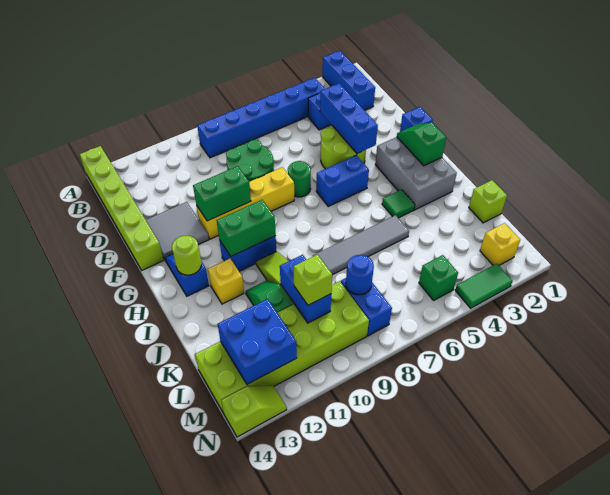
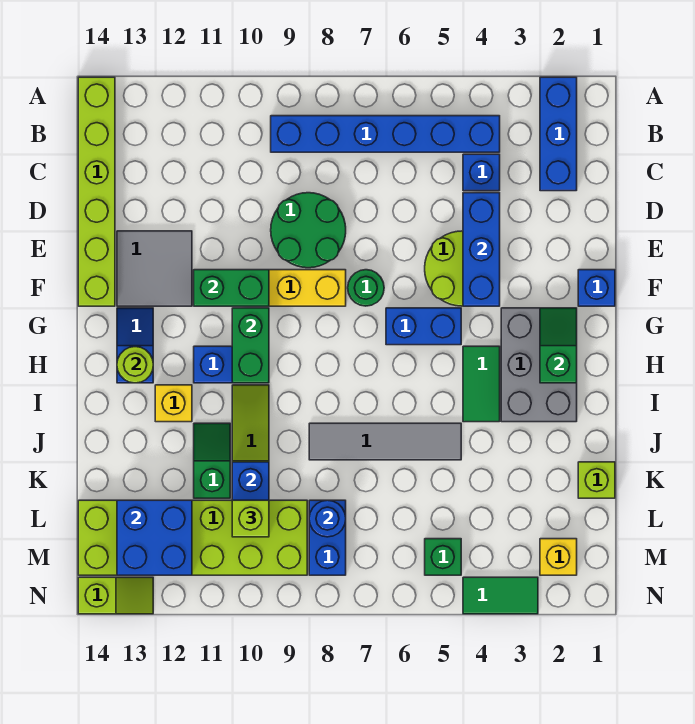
green brick H10:H11 level 2 -> green brick G10:H10 level 2
green tile I4 level 1 -> green tile H4:I4 level 1

